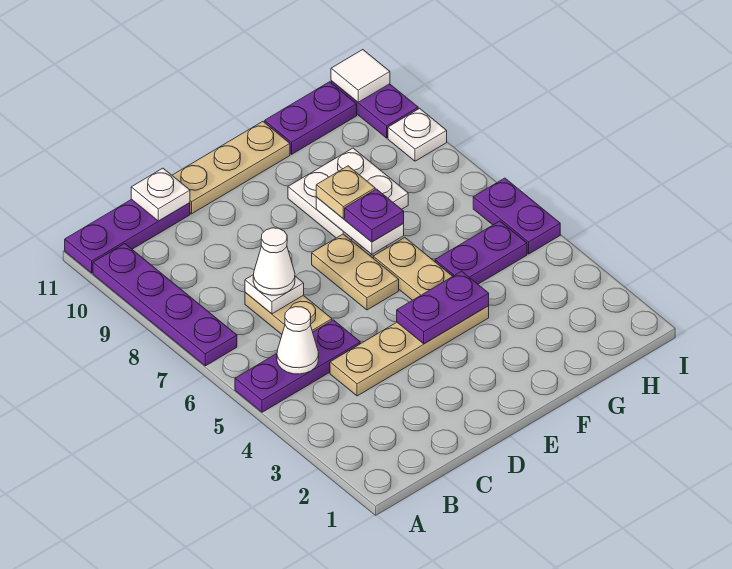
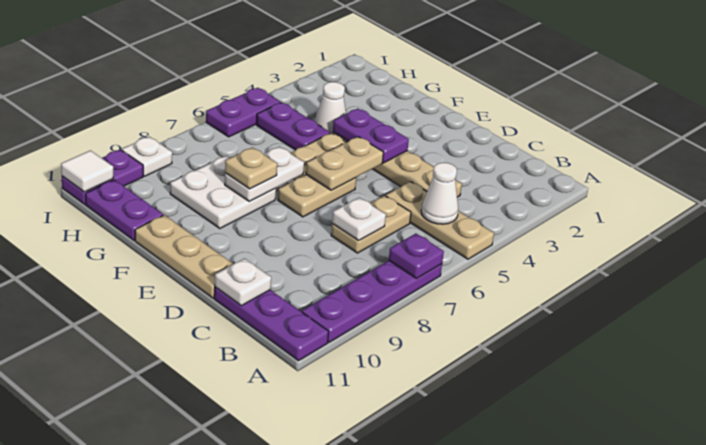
purple plate A5:C5 level 1 -> tan plate A5:C5 level 1
white cone C7 level 3 -> white cone G4 level 1
none -> tan plate E5:E6 level 2
purple plate F7 level 3 -> purple plate A7 level 2

